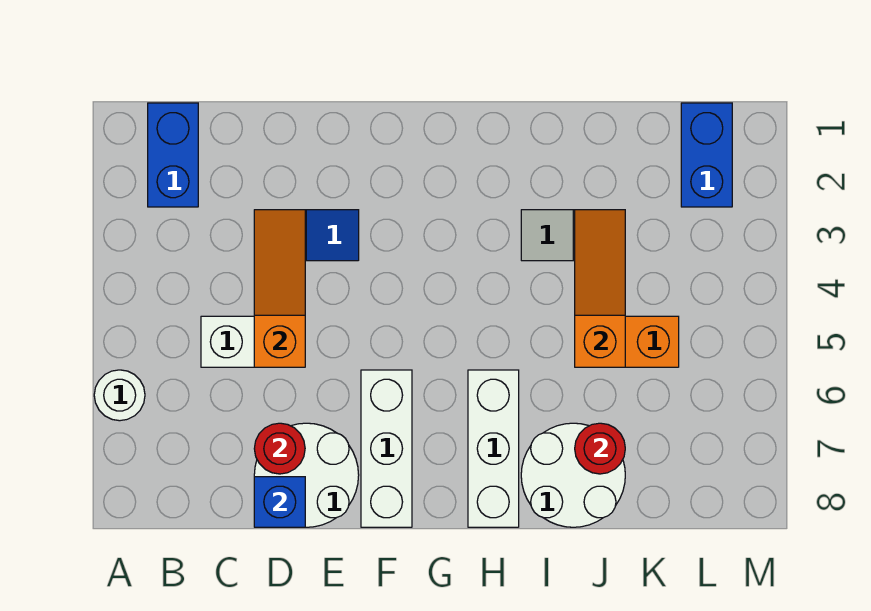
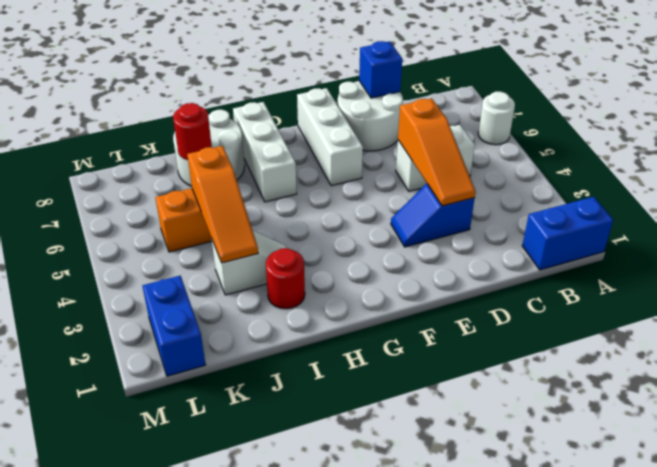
blue brick B1:B2 level 1 -> blue brick A1:B1 level 1
red round brick D7 level 2 -> red round brick I2 level 1

